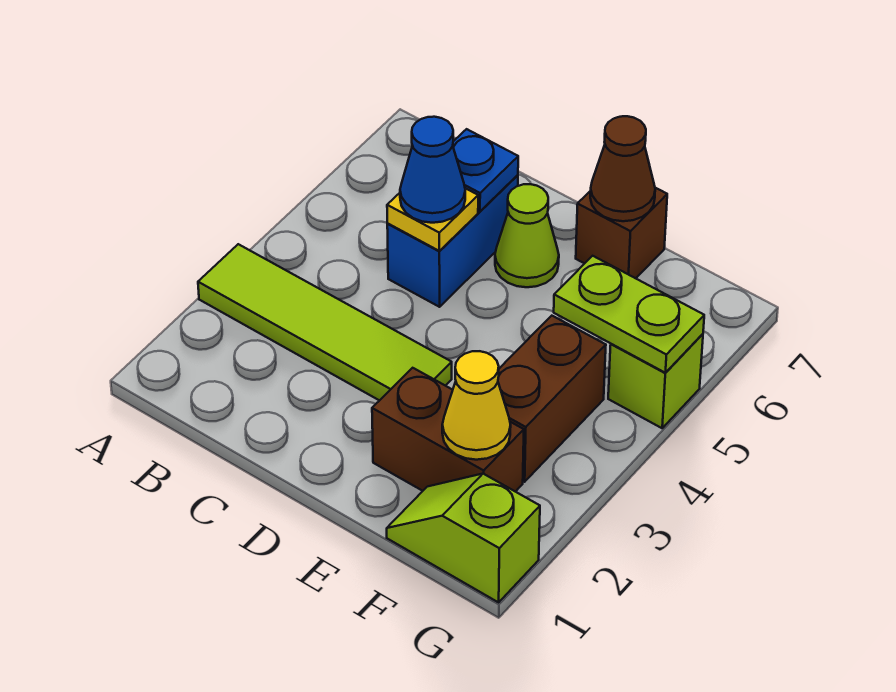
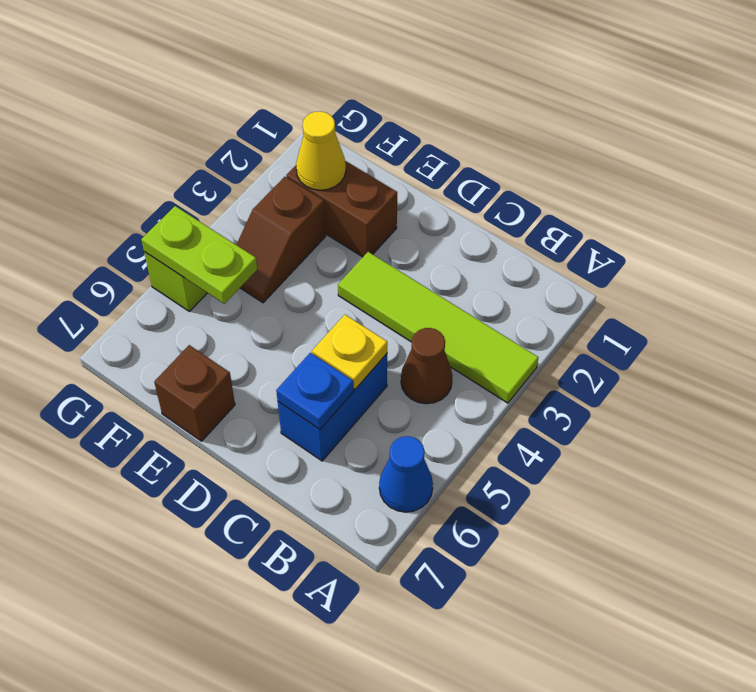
blue cone C5 level 3 -> blue cone A6 level 1
lime cone D6 level 1 -> none
brown cone E7 level 2 -> brown cone B4 level 1
lime slope F1:G1 level 1 top G -> none
brown brick F3:F4 level 1 -> brown slope F3:F4 level 1 top 3

